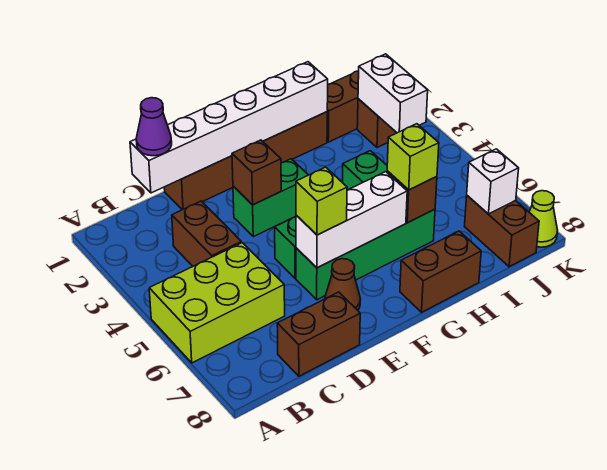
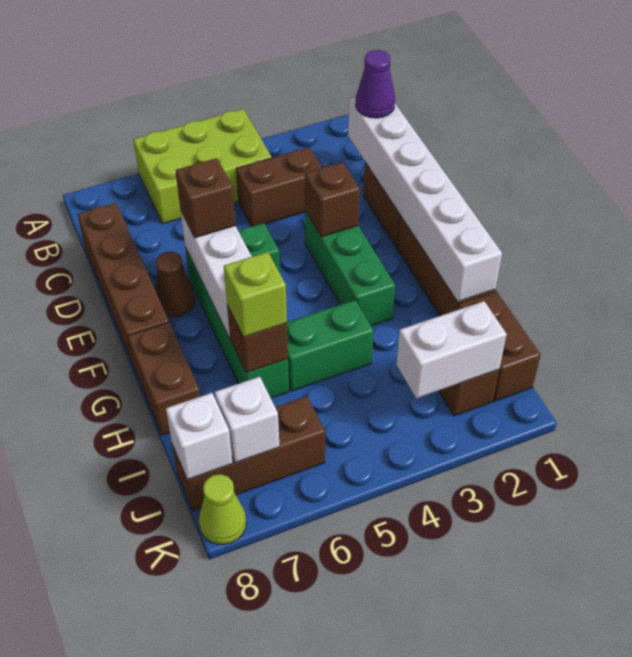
lime brick A5:C6 level 1 -> lime brick A4:B6 level 1
brown brick C8:D8 level 1 -> brown brick C8:F8 level 1
green brick E3:F3 level 1 -> green brick E3:G3 level 1
lime brick E6 level 3 -> brown brick E6 level 3
brown brick J7:J8 level 1 -> brown brick J6:J8 level 1
none -> white brick J8 level 2

